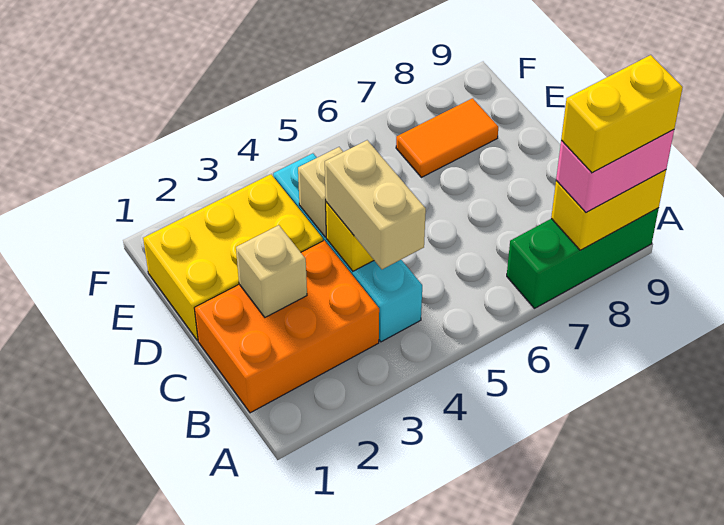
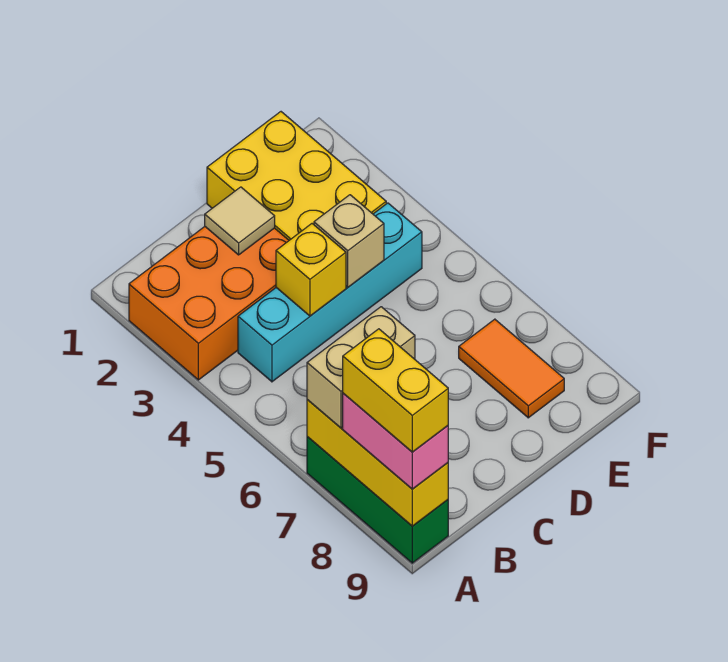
yellow brick A8:A9 level 2 -> yellow brick A7:A9 level 2
orange brick B1:C3 level 1 -> orange brick A2:C3 level 1
tan brick B4:C4 level 3 -> tan brick A7:B7 level 3
tan brick C2 level 2 -> tan tile C2 level 2

